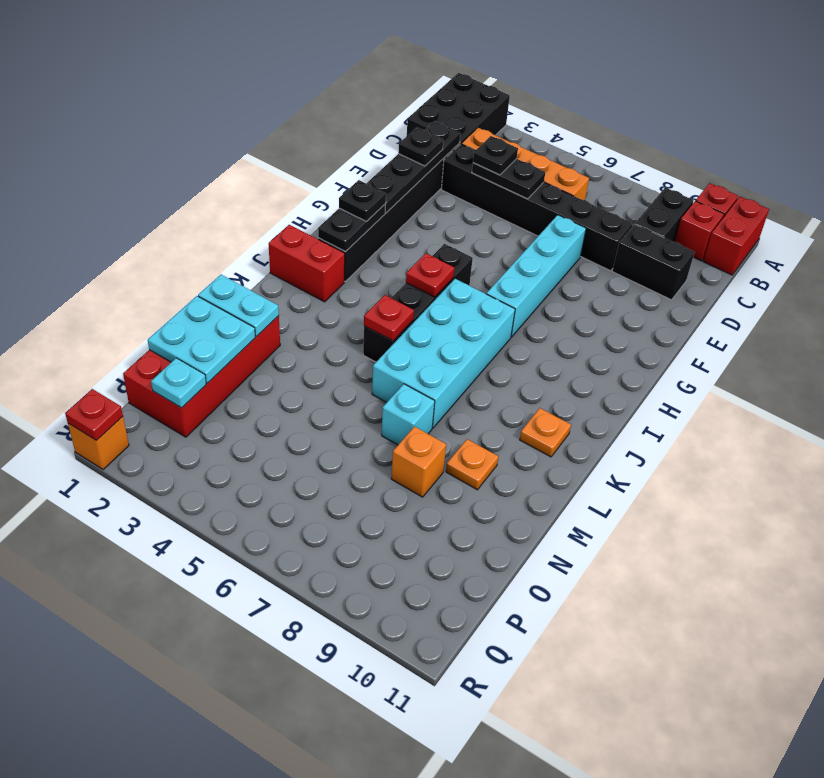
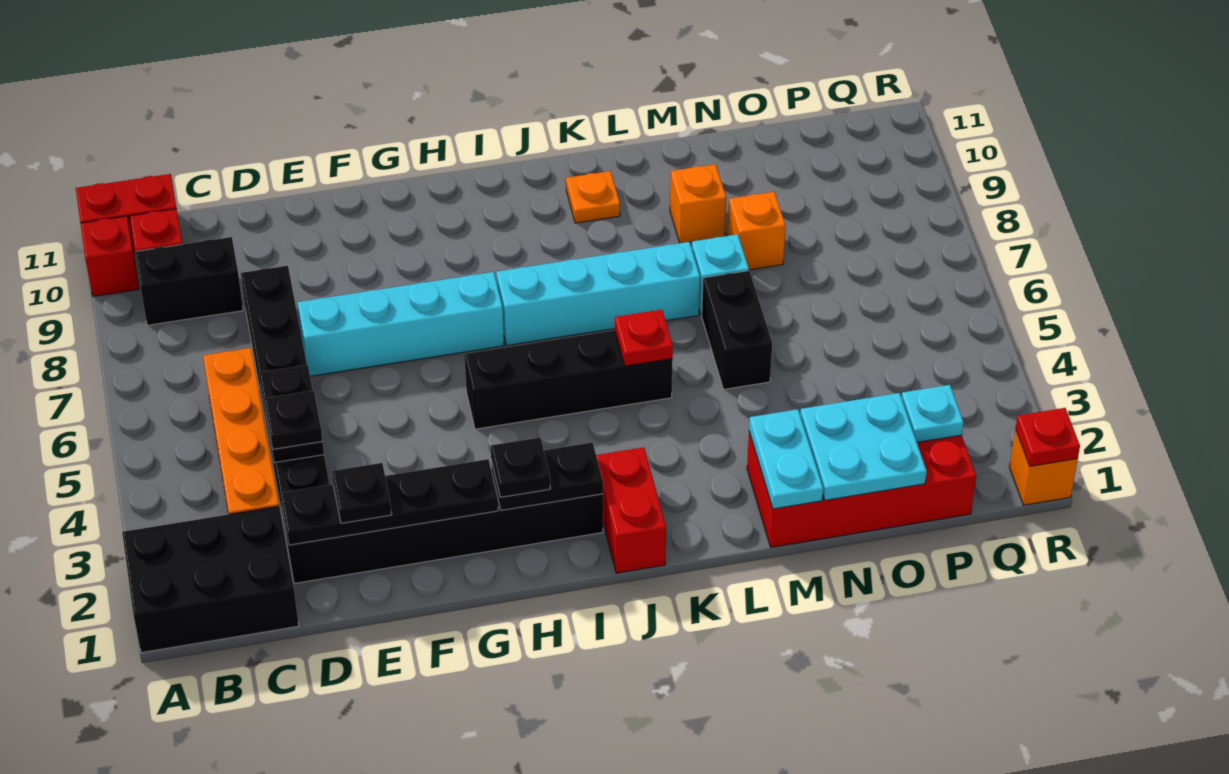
black brick D9:D10 level 1 -> black brick M5:M6 level 1
red plate I5 level 2 -> none
cyan brick I6:L7 level 1 -> cyan brick I7:L7 level 1
orange plate M9 level 1 -> orange brick M9 level 1

